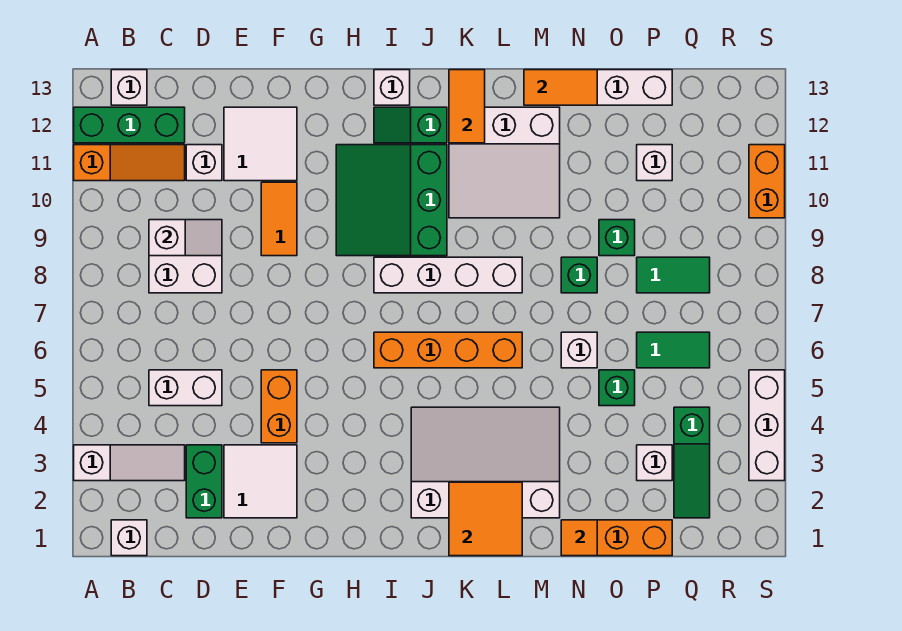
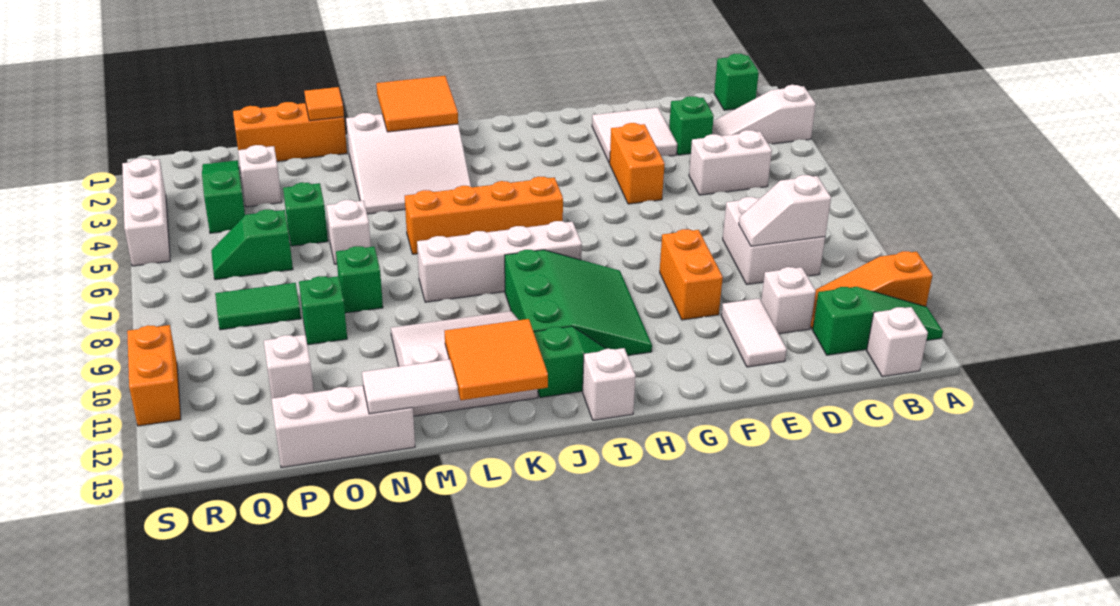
green brick A12:C12 level 1 -> green slope A12:C12 level 1 top C
white brick B1 level 1 -> green brick B1 level 1
green brick D2:D3 level 1 -> green brick D3 level 1
white tile E11:F12 level 1 -> white tile E11:E12 level 1
orange tile F9:F10 level 1 -> orange brick F9:F10 level 1
white slope J2:M4 level 1 top 2 -> white slope K2:M4 level 1 top 2
orange tile K12:K13 level 2 -> orange tile K12:L13 level 2
orange tile M13:N13 level 2 -> white tile M13:N13 level 2
green tile P6:Q6 level 1 -> green slope P6:Q6 level 1 top P

